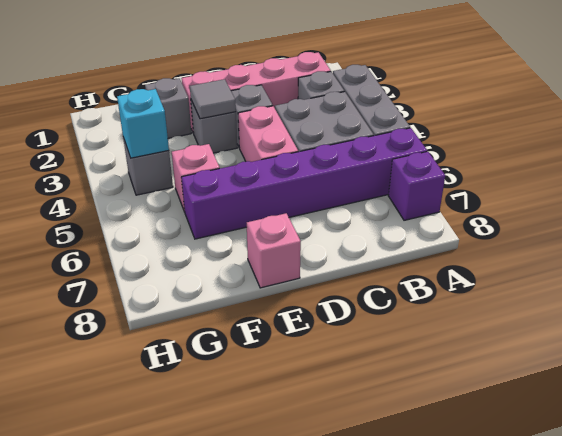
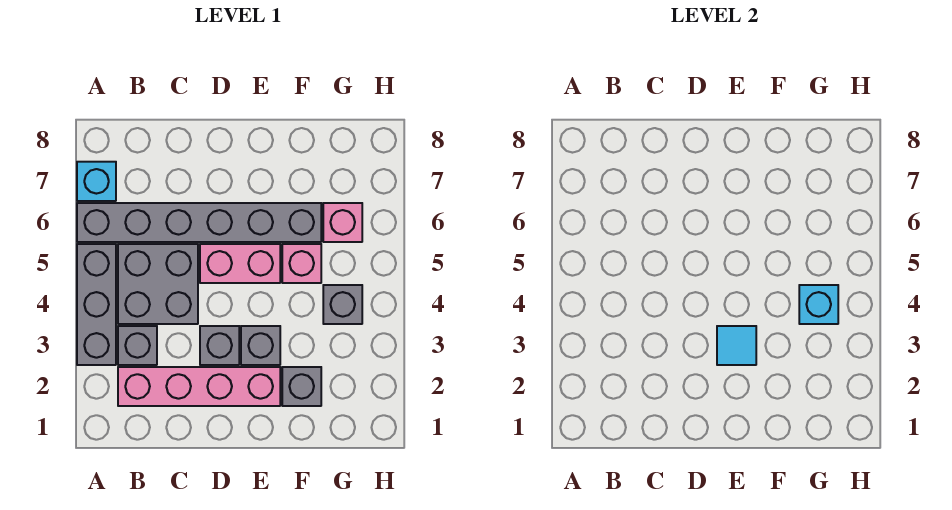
purple brick A6:F6 level 1 -> grey brick A6:F6 level 1
purple brick A7 level 1 -> cyan brick A7 level 1
pink brick D4:D5 level 1 -> pink brick D5:E5 level 1
grey tile E3 level 2 -> cyan tile E3 level 2
pink brick E8 level 1 -> pink brick G6 level 1

